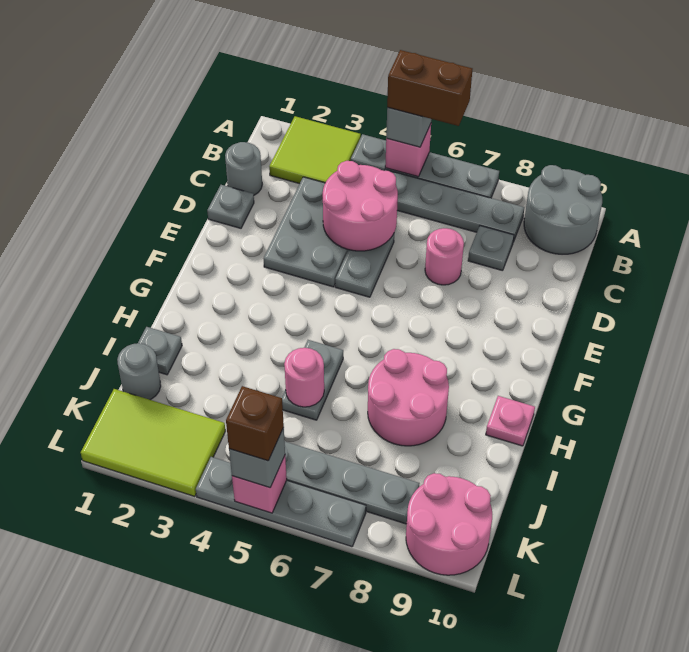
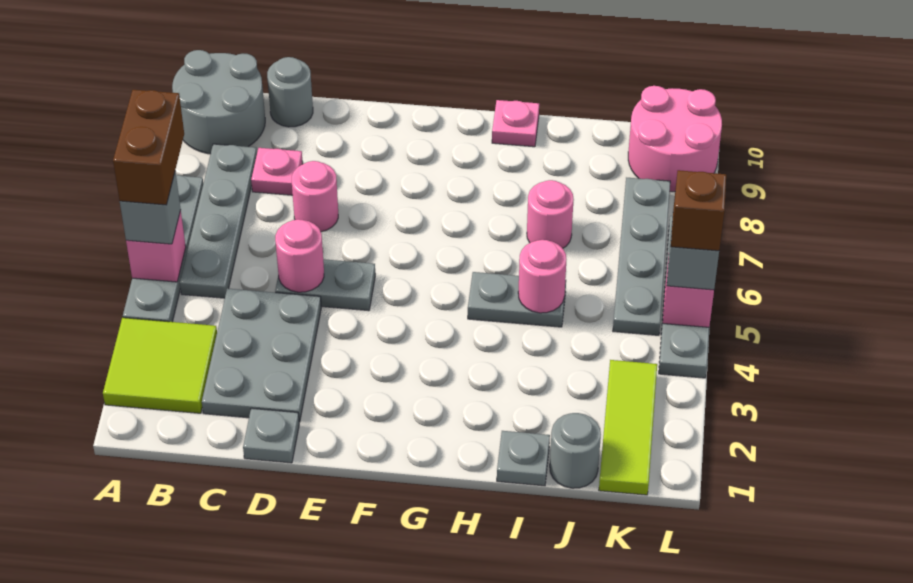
grey round brick C1 level 1 -> grey round brick C10 level 1
grey plate C3:E4 level 1 -> grey plate C2:D4 level 1
pink round brick C4:D5 level 2 -> pink round brick D5 level 2
grey plate C8 level 1 -> pink plate C8 level 1
pink round brick H7:I8 level 1 -> pink round brick I7 level 1
lime tile K1:L3 level 1 -> lime tile K1:K3 level 1

